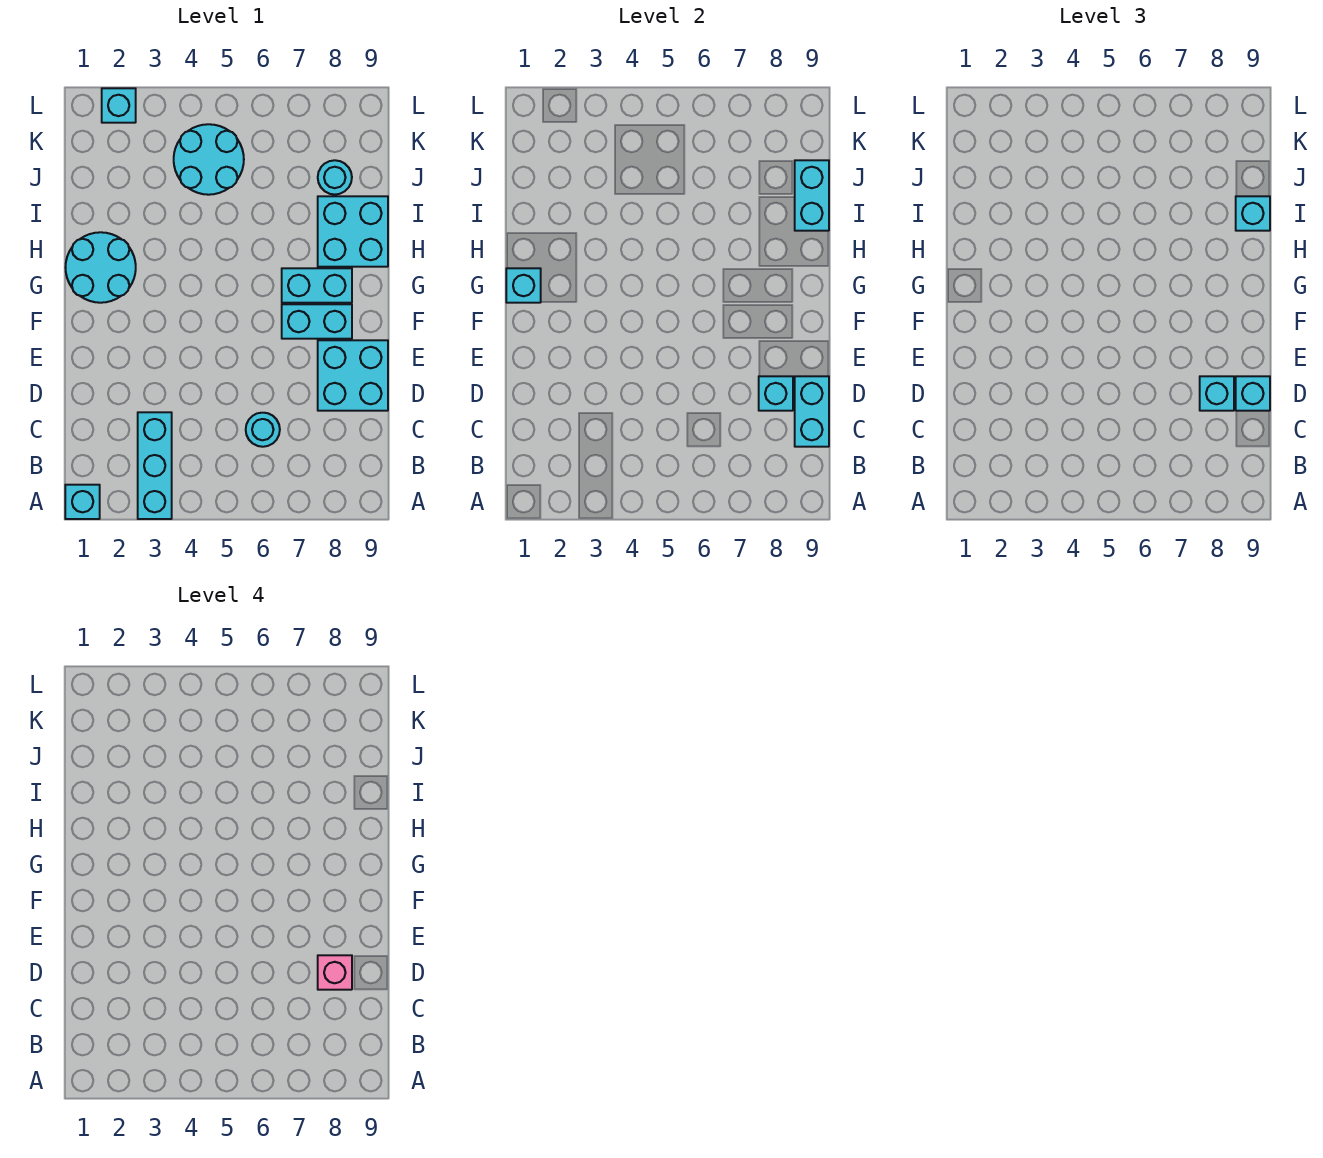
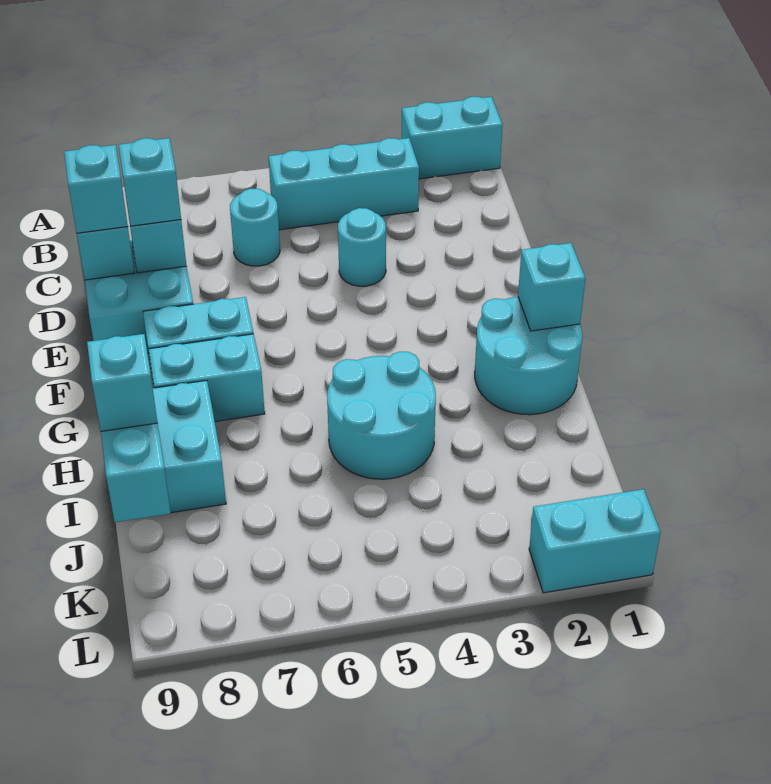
cyan brick A1 level 1 -> cyan brick A1:A2 level 1
cyan brick A3:C3 level 1 -> cyan brick B3:B5 level 1
pink brick D8 level 4 -> none
cyan round brick J4:K5 level 1 -> cyan round brick H4:I5 level 1
cyan round brick J8 level 1 -> cyan round brick D4 level 1
cyan brick L2 level 1 -> cyan brick L1:L2 level 1

